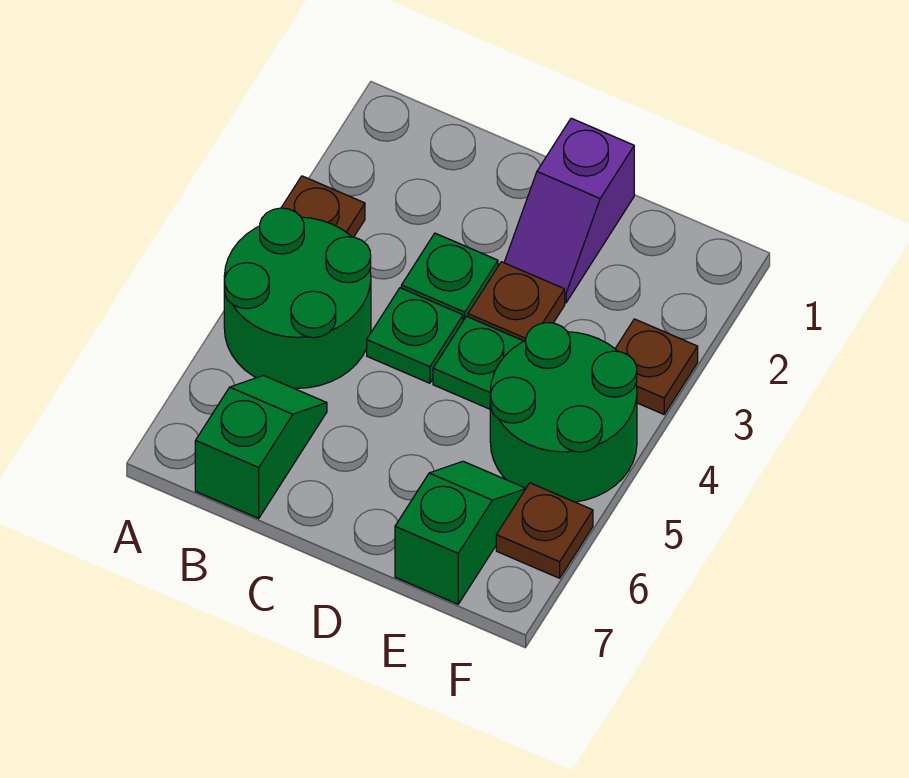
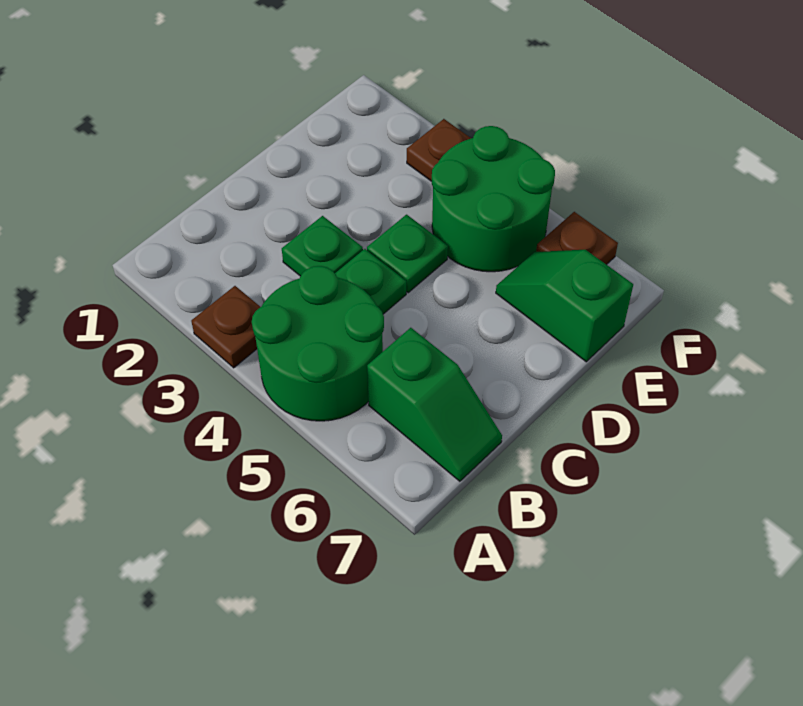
green slope B6:B7 level 1 top 7 -> green slope B6:B7 level 1 top 6
purple slope D1:D2 level 1 top 1 -> none
brown plate D3 level 1 -> none

